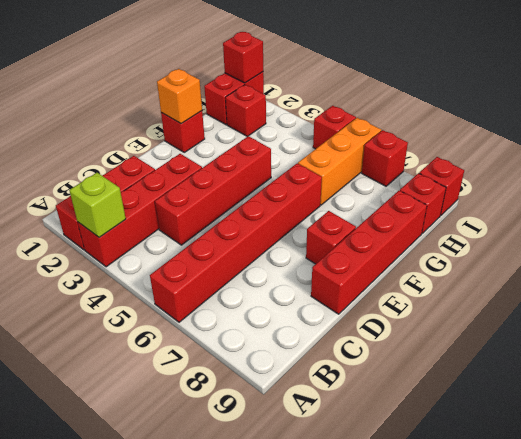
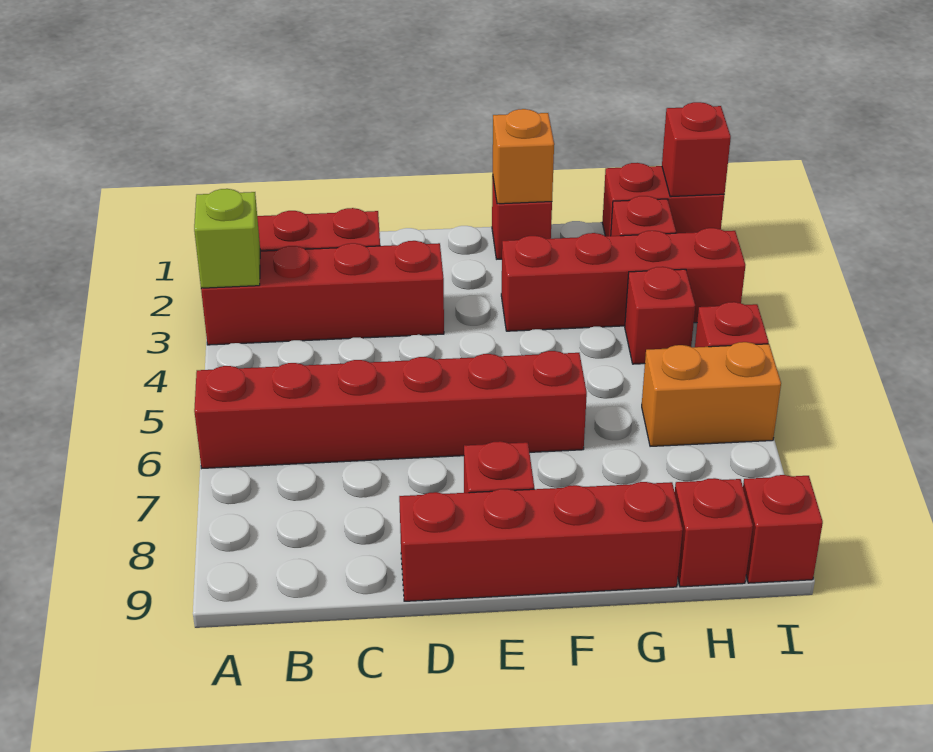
red brick C4:F4 level 1 -> red brick F3:I3 level 1
orange brick G6:I6 level 1 -> orange brick H6:I6 level 1
red brick I7 level 1 -> red brick H4 level 1

